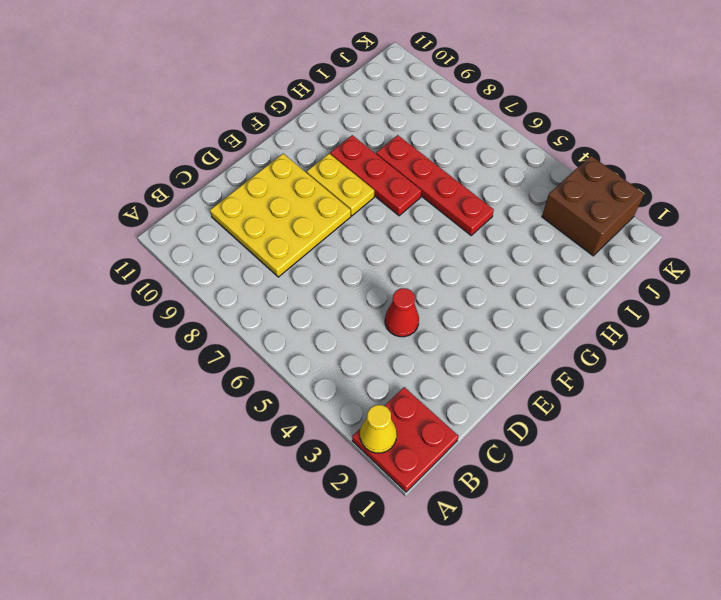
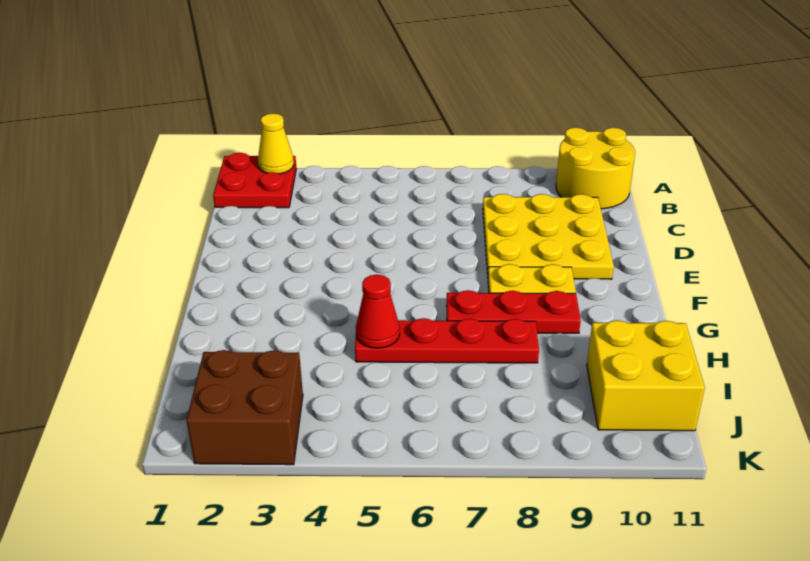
none -> yellow round brick A10:B11 level 1
red cone D4 level 1 -> red cone H5 level 2
none -> yellow brick I10:J11 level 1

